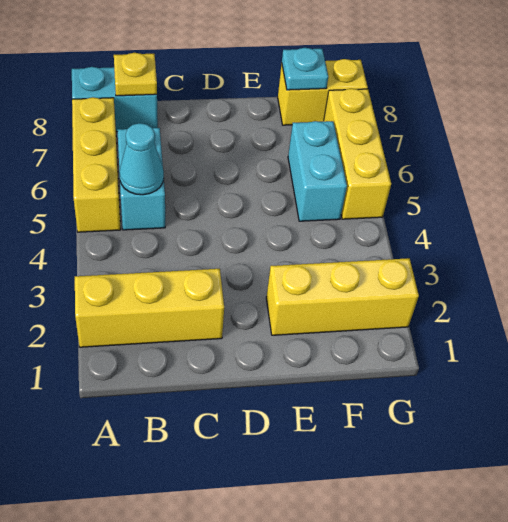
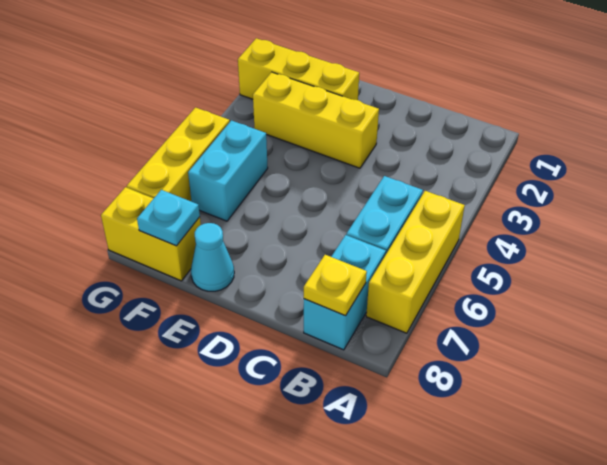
yellow brick A2:C2 level 1 -> yellow brick D3:F3 level 1
cyan brick A8:B8 level 1 -> cyan brick B7:B8 level 1
cyan cone B5 level 2 -> cyan cone E8 level 1

